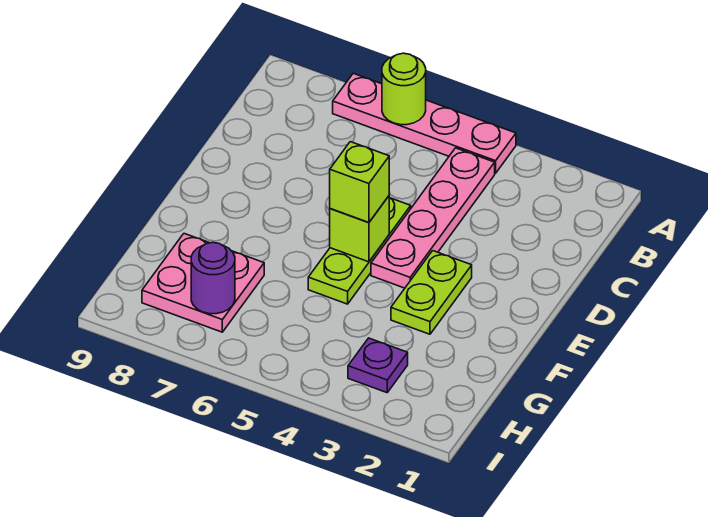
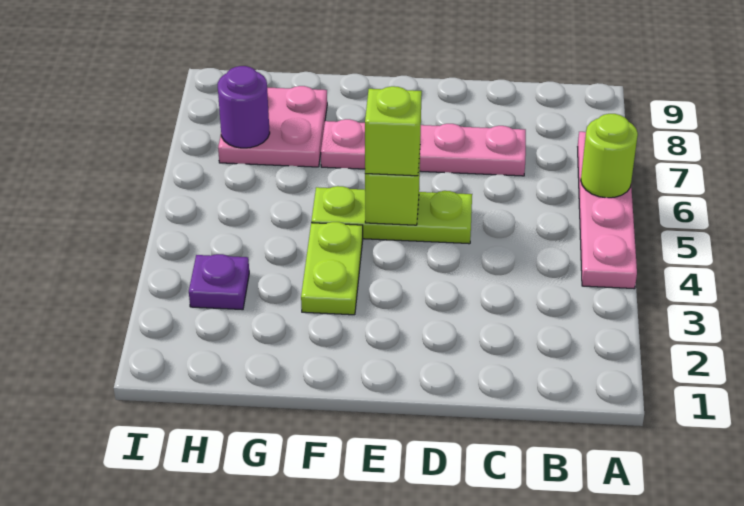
pink plate B4:E4 level 1 -> pink plate C7:F7 level 1
lime plate E3:F3 level 1 -> lime plate F3:F4 level 1

